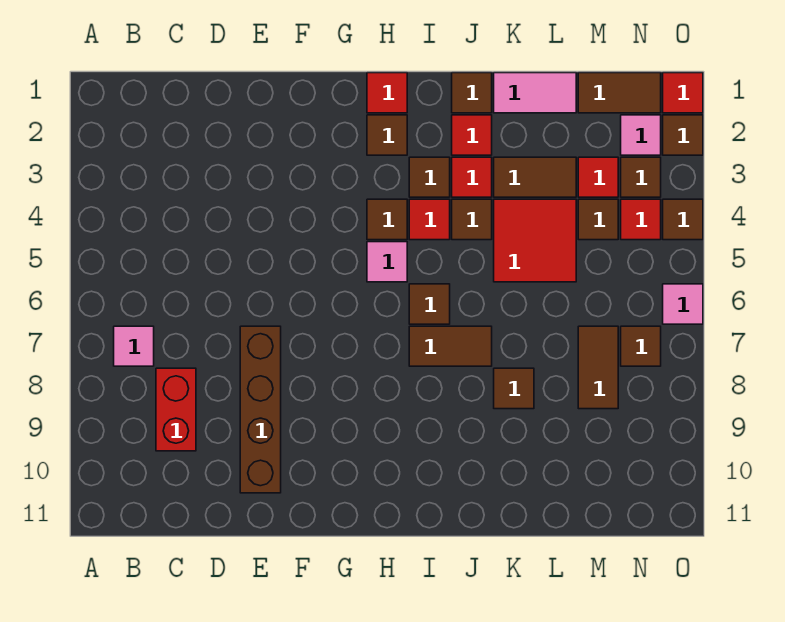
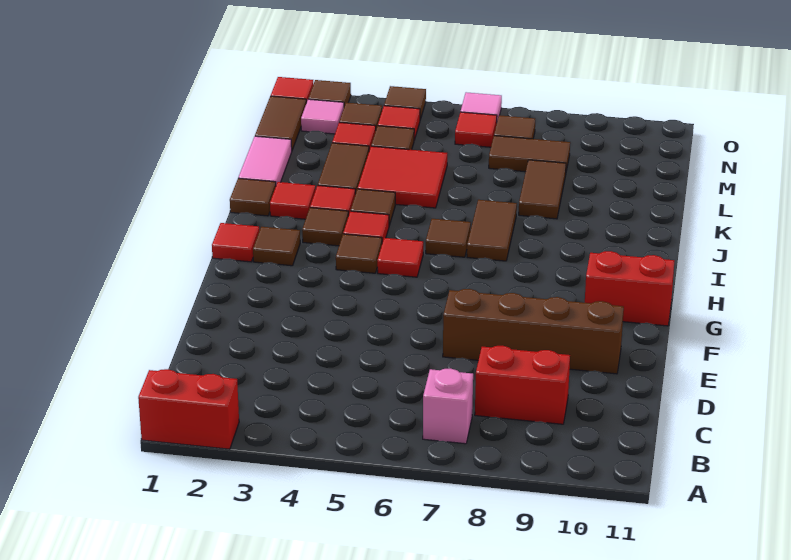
none -> red brick A1:A2 level 1
pink tile B7 level 1 -> pink brick B7 level 1
none -> red brick G10:G11 level 1
pink tile H5 level 1 -> red tile H5 level 1
brown tile K8 level 1 -> brown tile K8:L8 level 1
none -> red tile N6 level 1

